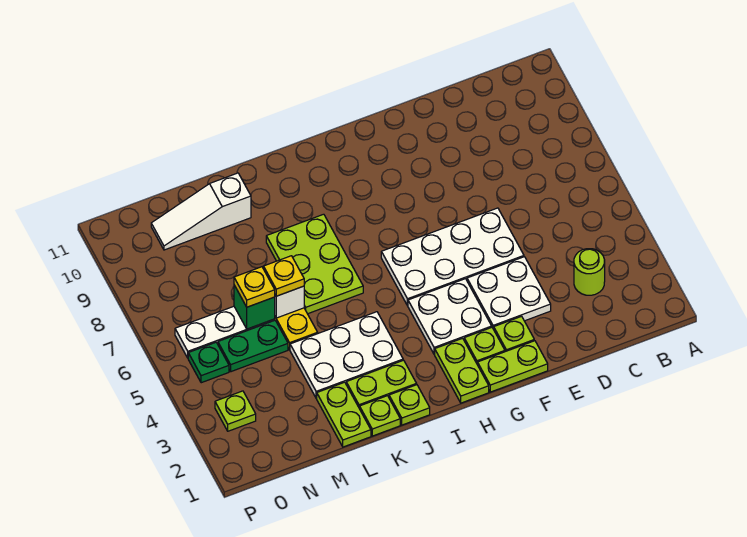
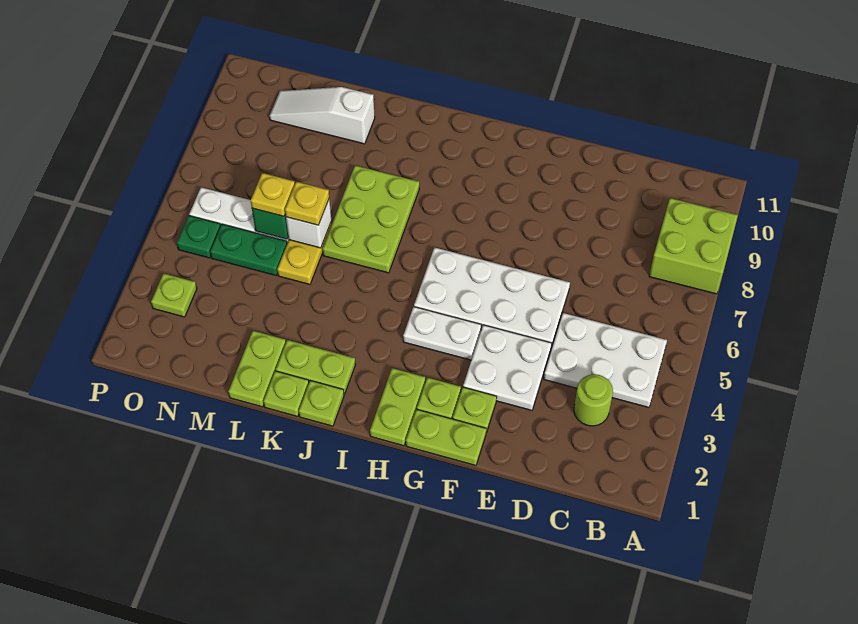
none -> lime brick A8:B9 level 1
white plate G3:H4 level 1 -> white plate G4:H4 level 1
white plate J3:L4 level 1 -> white plate B4:D5 level 1

